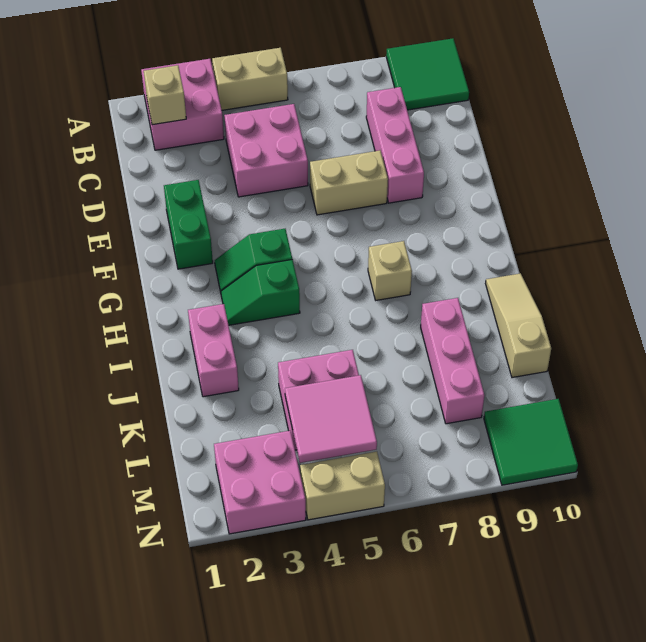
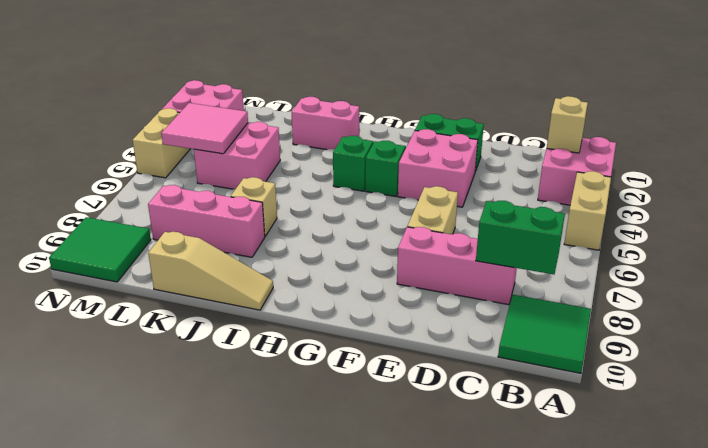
none -> green brick B8:C8 level 2
pink brick C4:D5 level 1 -> pink brick E3:F4 level 1
tan brick H7 level 1 -> tan brick J7 level 1

